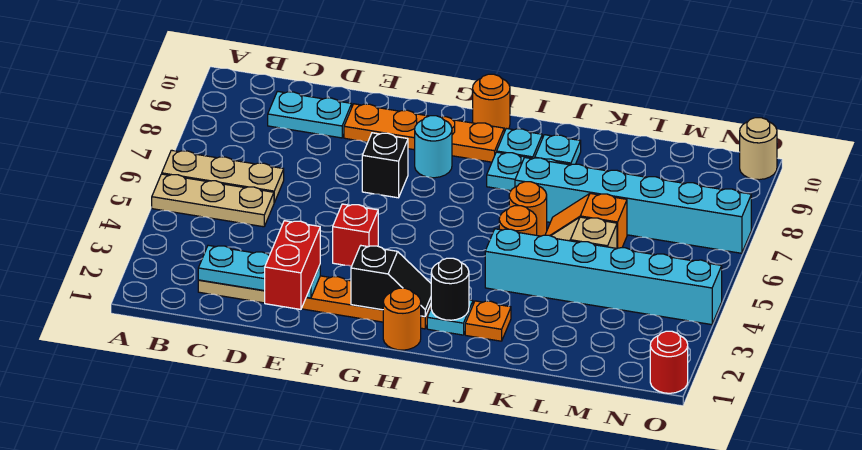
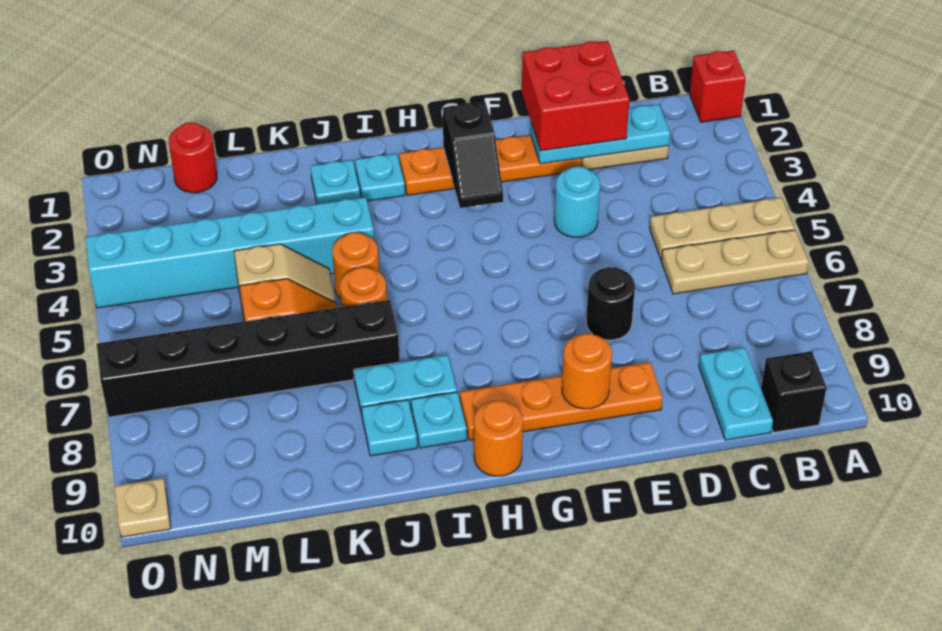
cyan plate C9:D9 level 1 -> cyan plate C9:C10 level 1
red brick E1:E2 level 3 -> red brick D1:E2 level 3
red brick F4 level 1 -> red brick A1 level 1
black brick F7 level 1 -> black brick B10 level 1
black slope G2:H2 level 2 top G -> black slope G2:G3 level 2 top 2
cyan round brick G8 level 1 -> cyan round brick E4 level 1
orange round brick H1 level 1 -> orange round brick F9 level 2
black round brick I2 level 2 -> black round brick E7 level 1
orange plate J2 level 1 -> cyan plate J2 level 1
cyan brick J7:O7 level 1 -> black brick J7:O7 level 1
red round brick O1 level 1 -> red round brick M1 level 1
tan round brick O10 level 1 -> tan plate O10 level 1

